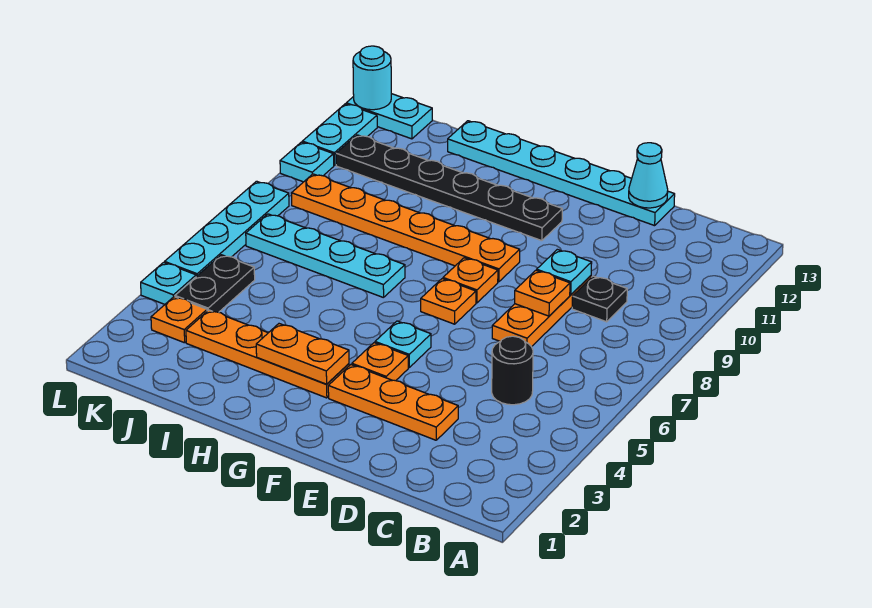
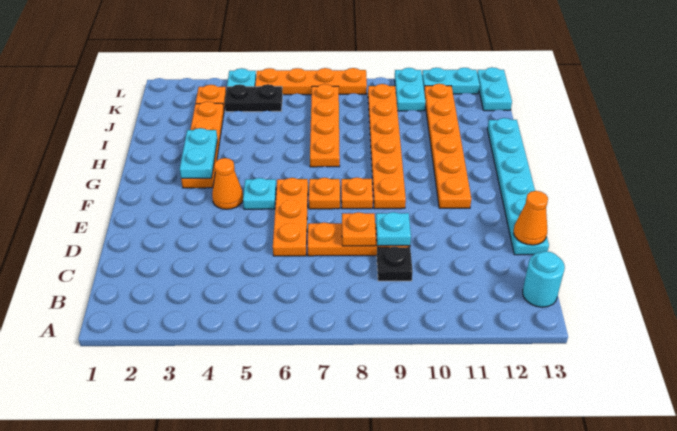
black round brick C5 level 1 -> none
orange plate D3:F3 level 1 -> orange plate D6:F6 level 1
cyan cone D13 level 2 -> orange cone D13 level 2
orange plate F4 level 1 -> orange cone F4 level 1
black plate F11:K11 level 1 -> orange plate F11:K11 level 1
orange plate G3:H3 level 2 -> cyan plate G3:H3 level 2
cyan plate H7:K7 level 1 -> orange plate H7:K7 level 1
cyan plate L5:L8 level 1 -> orange plate L5:L8 level 1
cyan plate L10 level 1 -> cyan plate K10:L10 level 1
cyan round brick L13 level 2 -> cyan round brick B13 level 1

